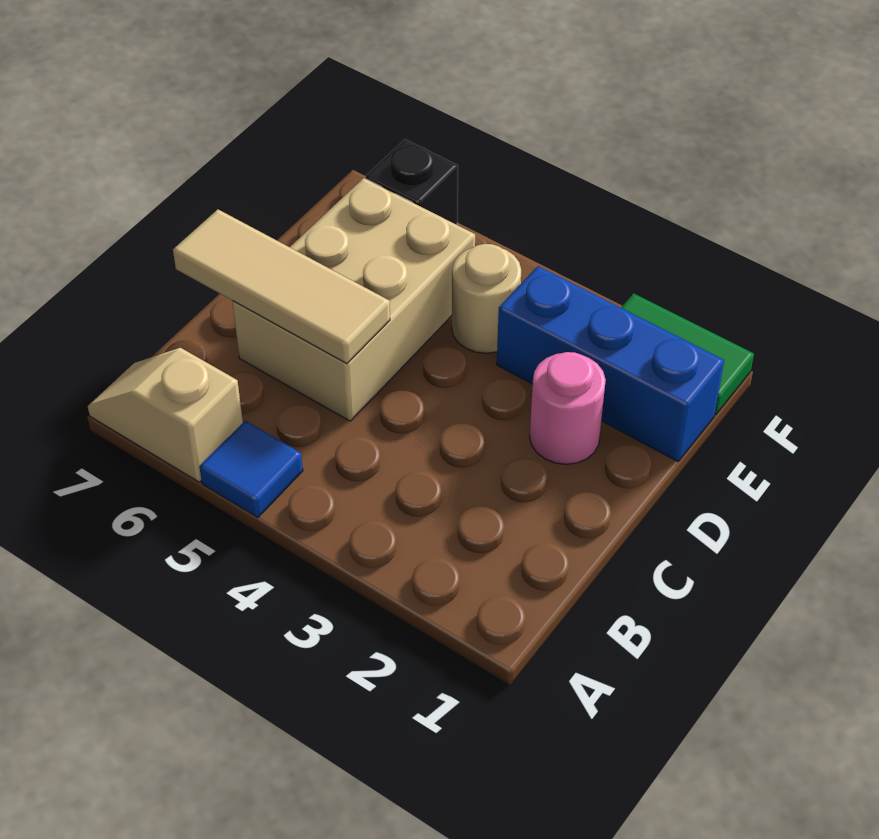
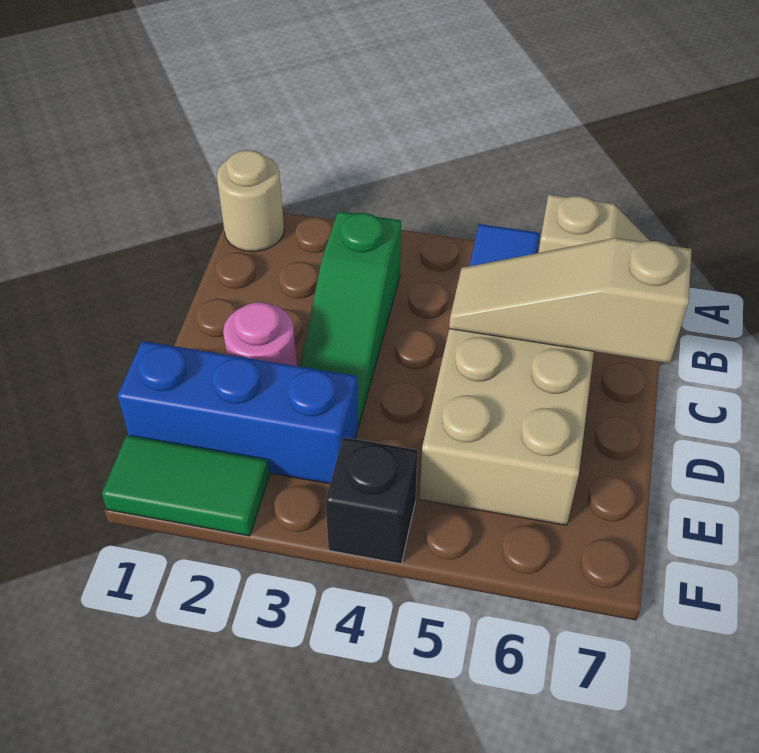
none -> green slope B3:D3 level 1 top B
tan tile C5:C7 level 2 -> tan slope C5:C7 level 2 top 7
tan round brick E4 level 1 -> tan round brick A1 level 1
black brick F6 level 1 -> black brick F4 level 1

